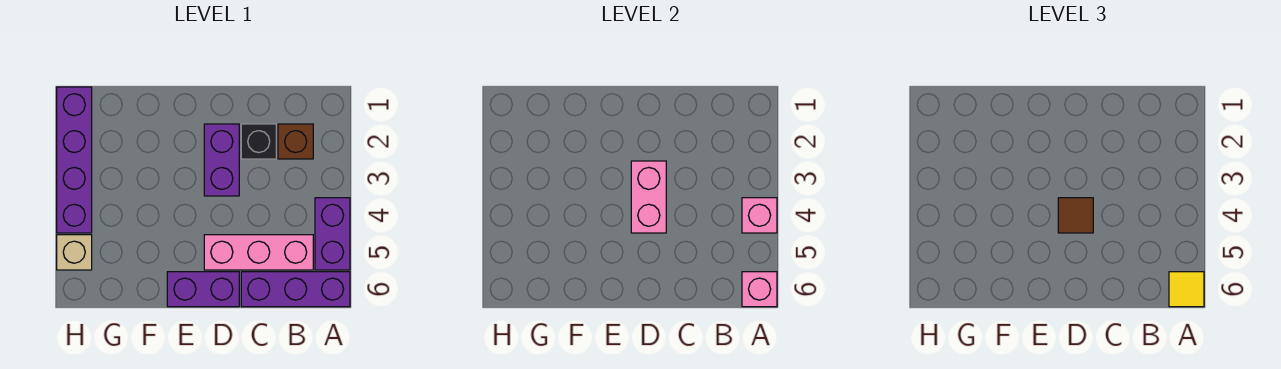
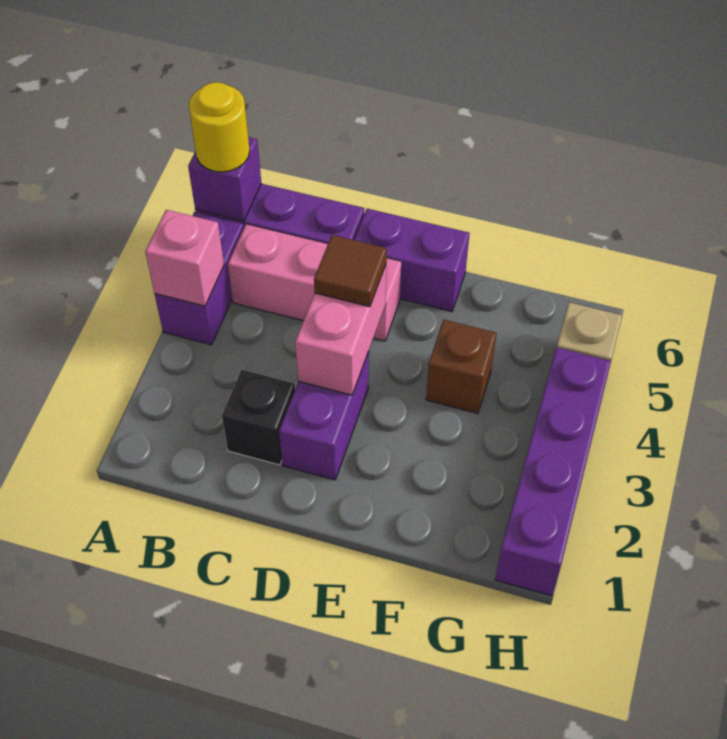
pink brick A6 level 2 -> purple brick A6 level 2
yellow tile A6 level 3 -> yellow round brick A6 level 3
brown brick B2 level 1 -> brown brick F4 level 1

